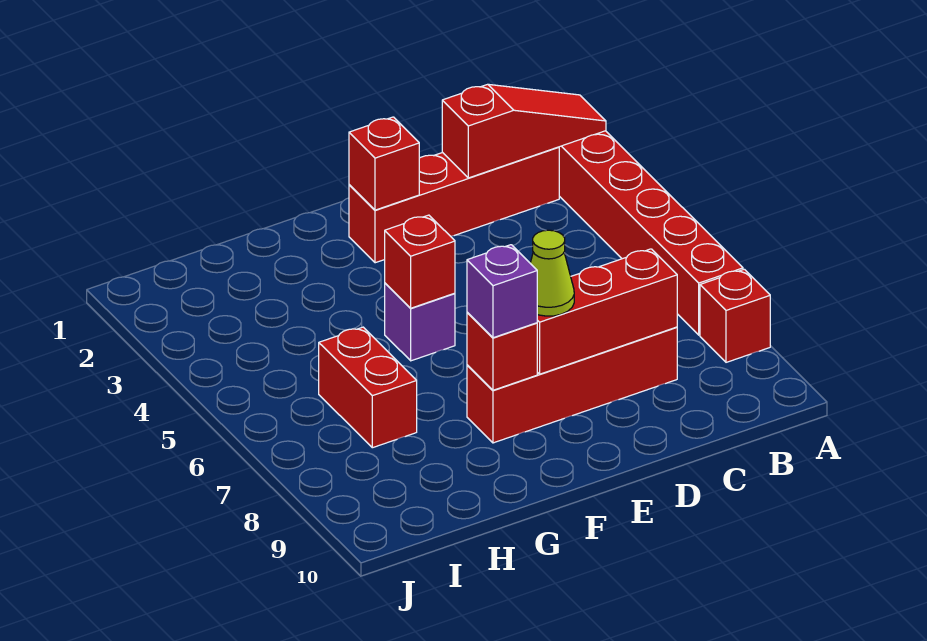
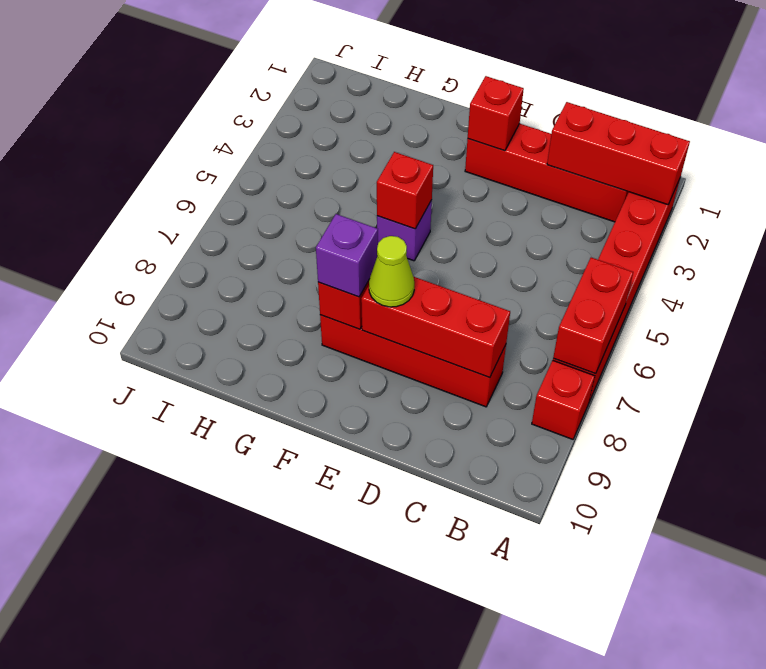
red slope A2:C2 level 2 top C -> red brick A2:C2 level 2
red brick H6:H7 level 1 -> red brick A6:A7 level 2

